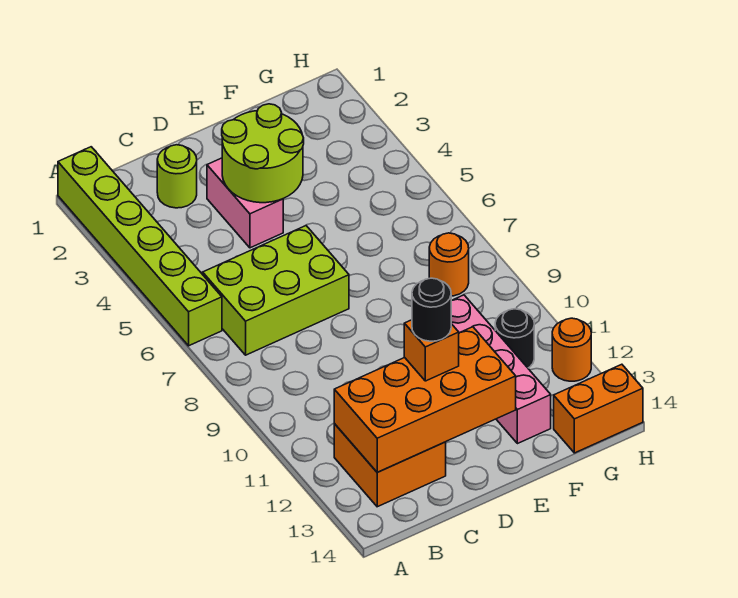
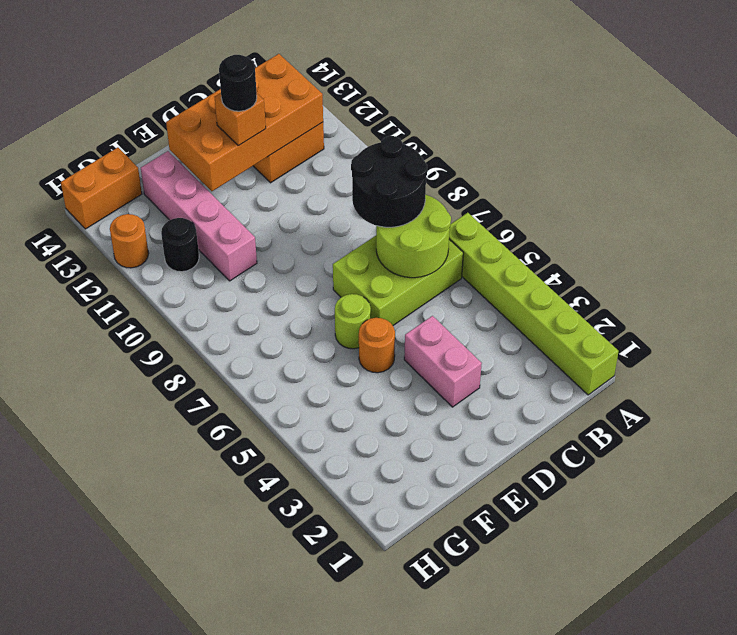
none -> black round brick B7:C8 level 3
lime round brick C2 level 1 -> lime round brick E6 level 1
lime round brick D3:E4 level 2 -> lime round brick B6:C7 level 2
orange round brick G8 level 1 -> orange round brick E5 level 1

